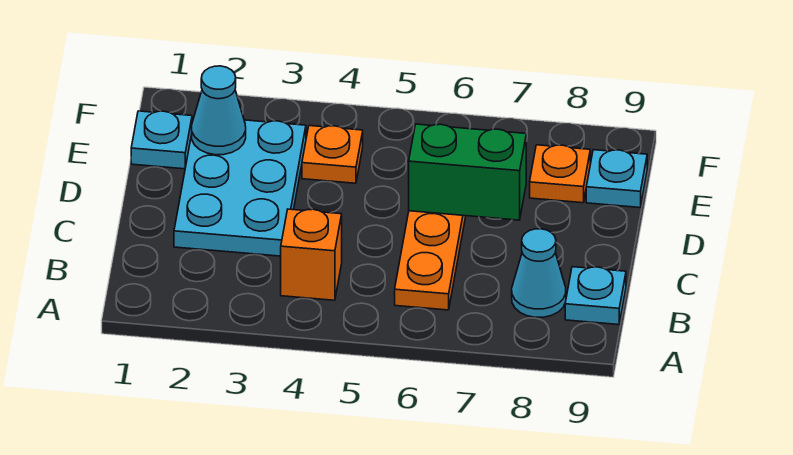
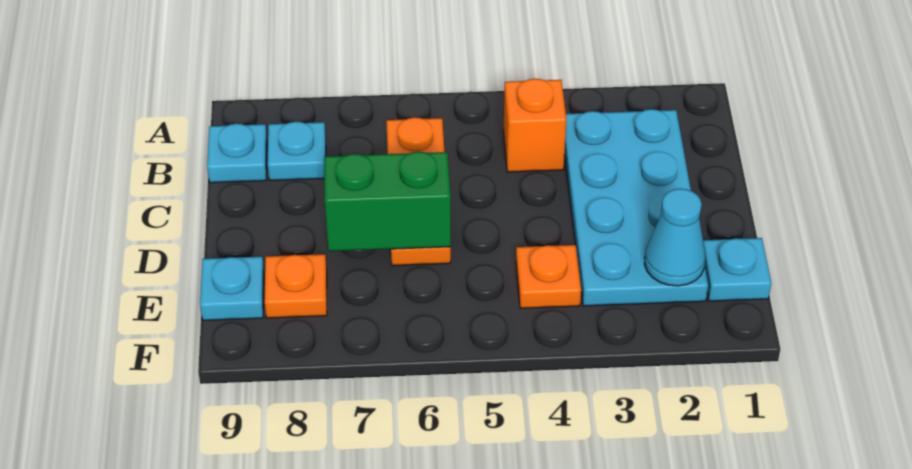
cyan cone B8 level 1 -> cyan plate B8 level 1
cyan plate C2:E3 level 1 -> cyan plate B2:E3 level 1

